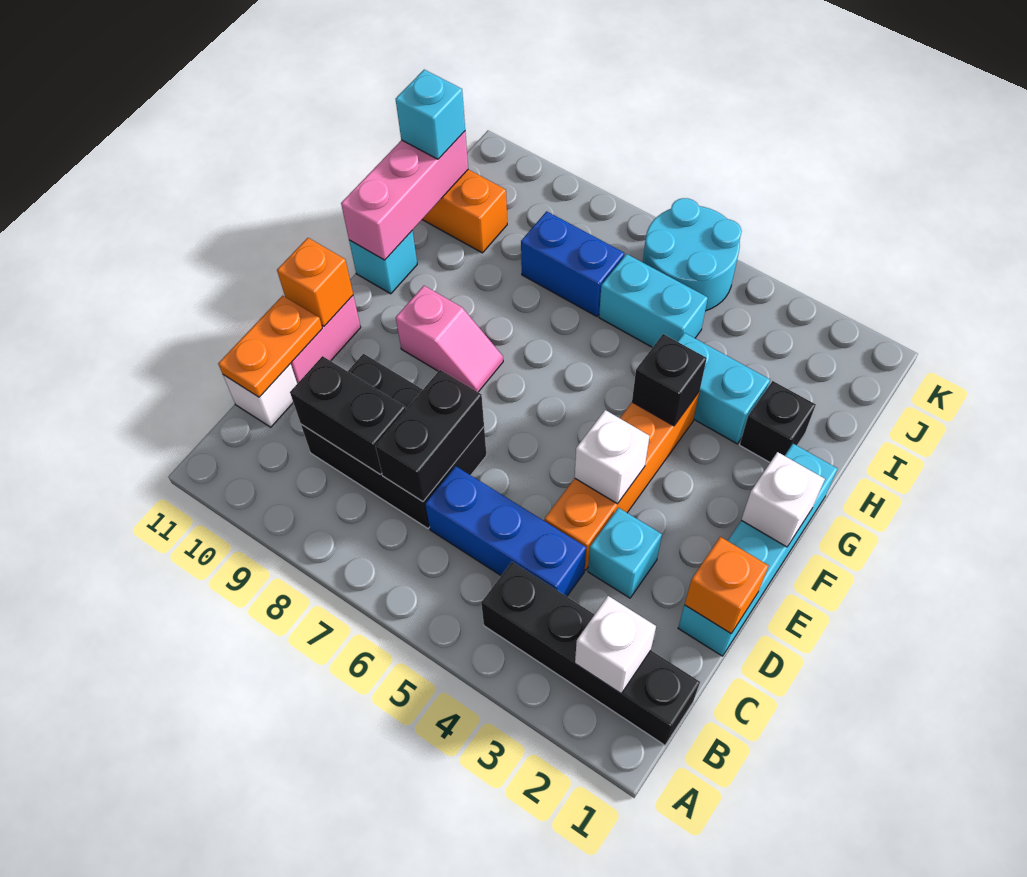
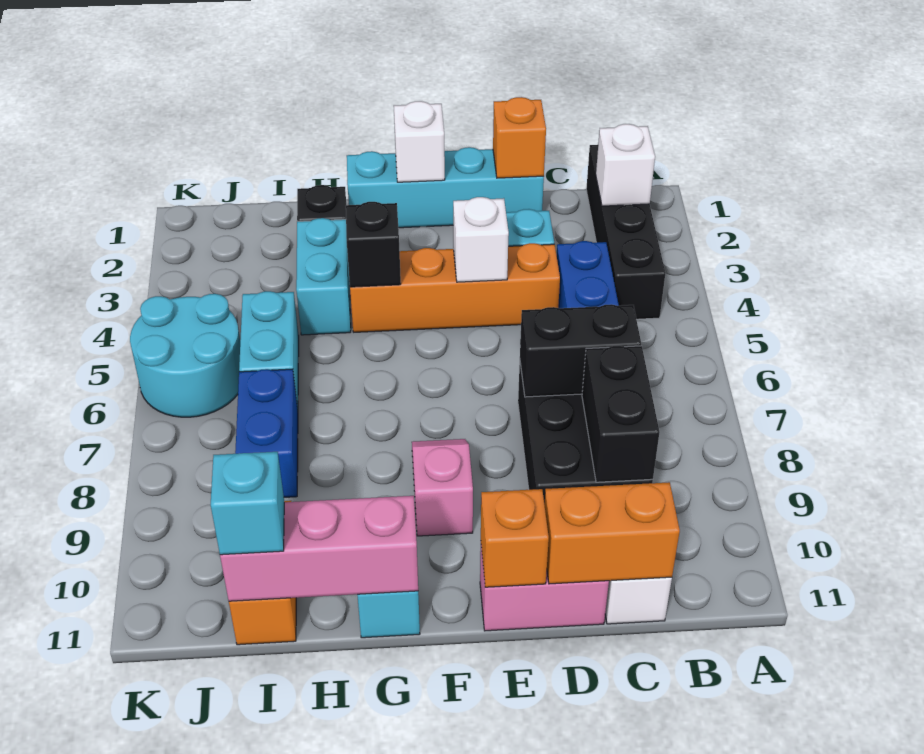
orange plate C11:D11 level 2 -> orange brick C11:D11 level 2

